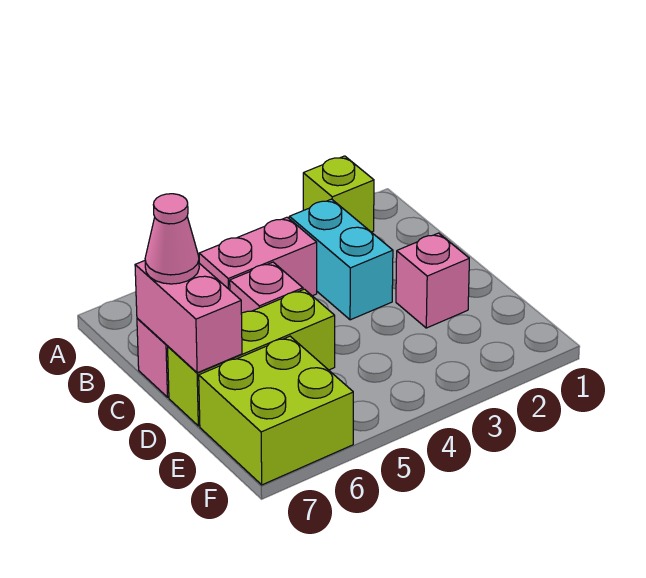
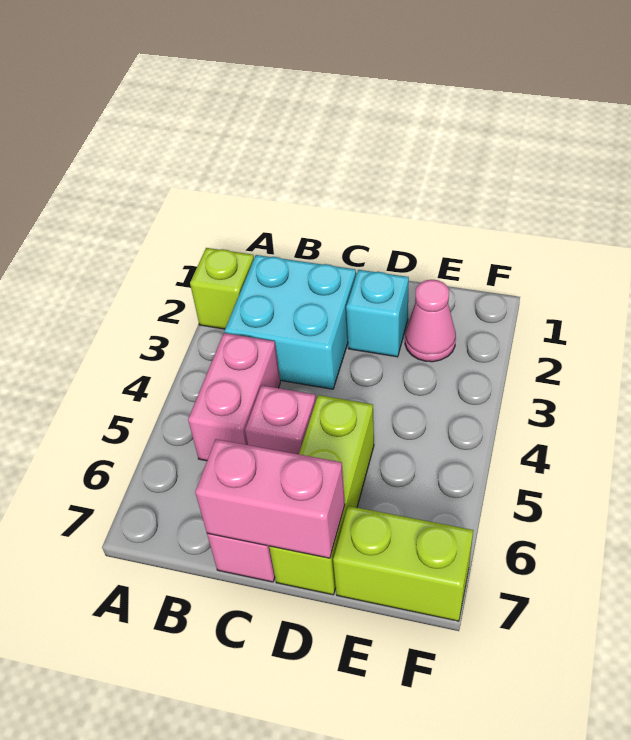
cyan brick B3:C3 level 1 -> cyan brick B2:C3 level 1
pink cone C7 level 3 -> pink cone E2 level 1
pink brick D2 level 1 -> cyan brick D2 level 1
lime brick E6:F7 level 1 -> lime brick E7:F7 level 1

